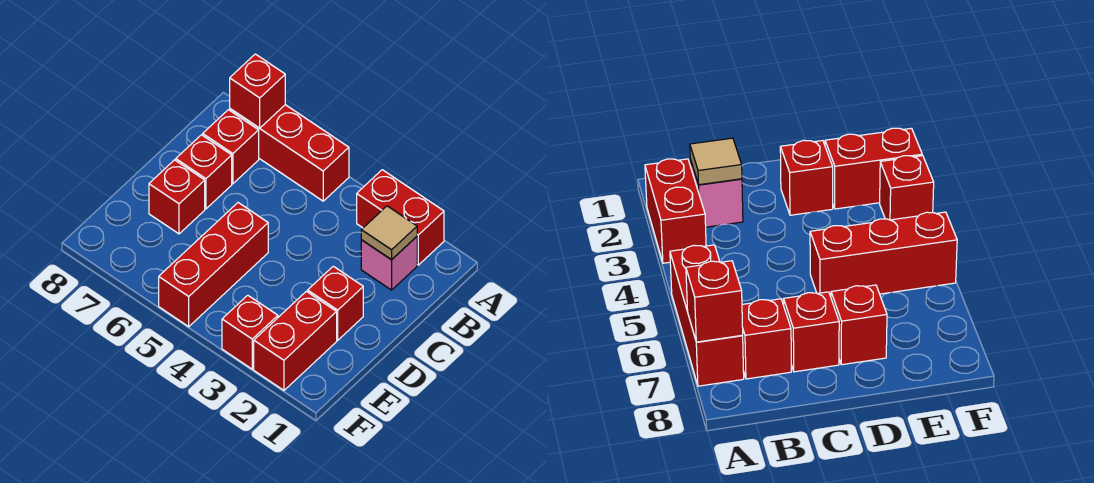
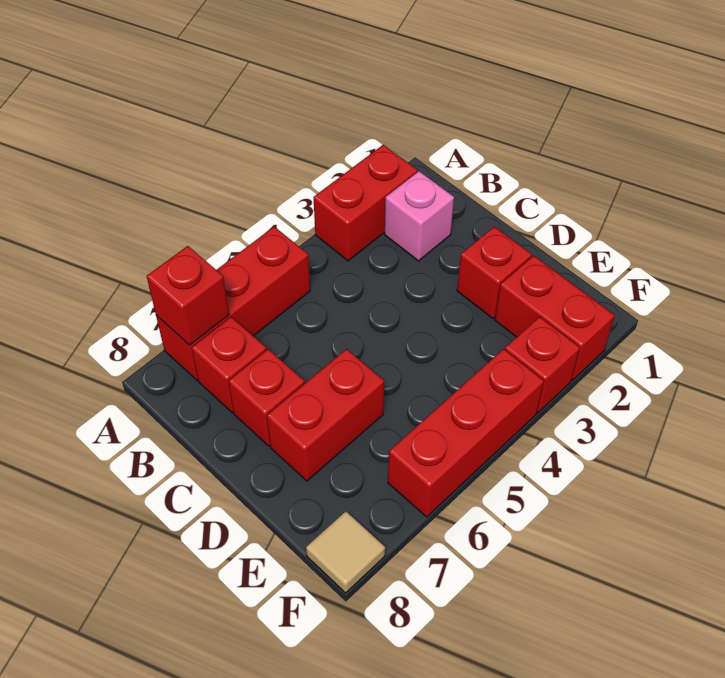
tan tile B2 level 2 -> tan tile F8 level 1
red brick D5:F5 level 1 -> red brick F4:F6 level 1
red brick D7 level 1 -> red brick D6:D7 level 1

